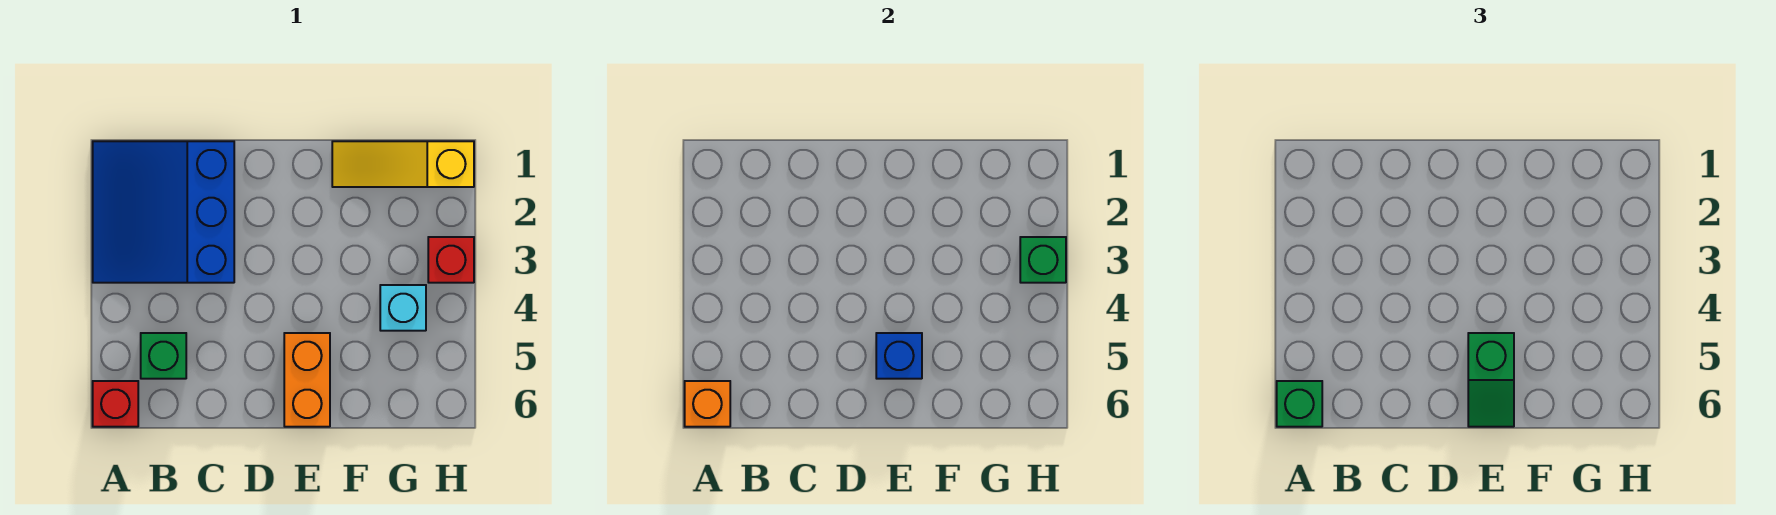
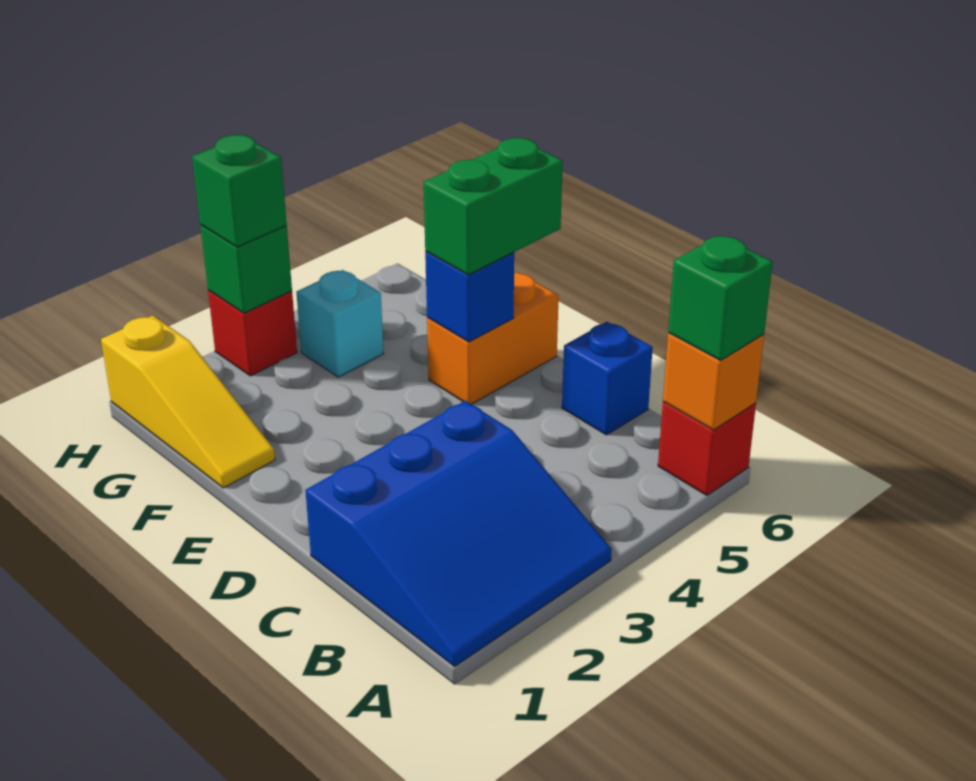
green brick B5 level 1 -> green brick H3 level 3
none -> blue brick C6 level 1
green slope E5:E6 level 3 top 5 -> green brick E5:E6 level 3

